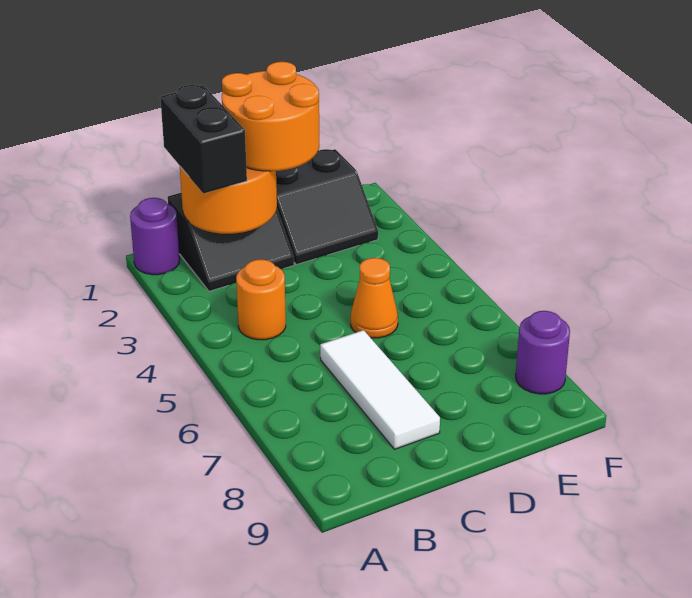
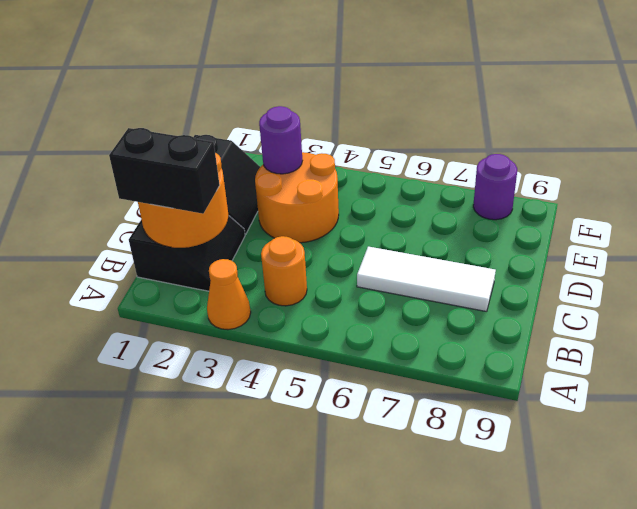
purple round brick A1 level 1 -> purple round brick E3 level 2
orange round brick C1:D2 level 3 -> orange round brick D3:E4 level 1
orange cone D5 level 1 -> orange cone A3 level 1

